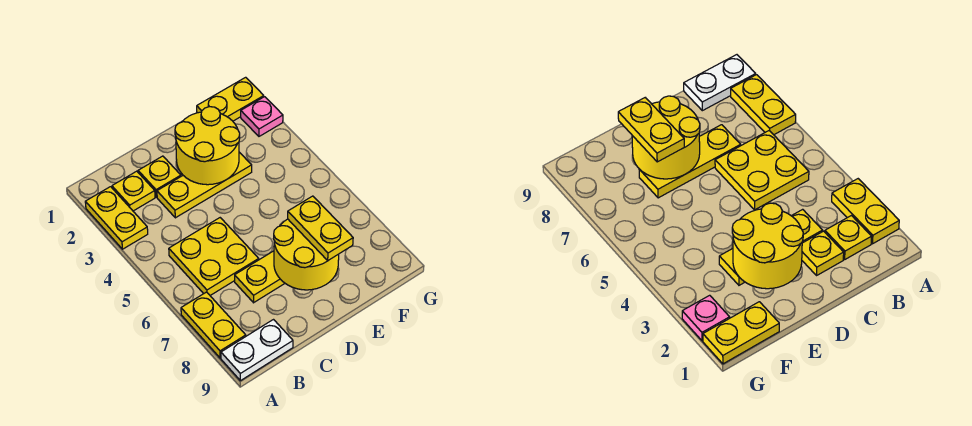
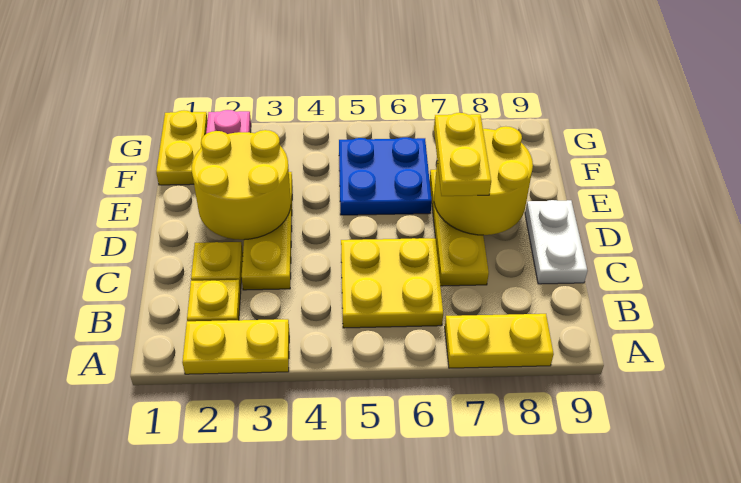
white plate A9:B9 level 1 -> white plate C9:D9 level 1
none -> blue plate E5:F6 level 1
yellow plate E7:E8 level 3 -> yellow plate D7:E7 level 3

